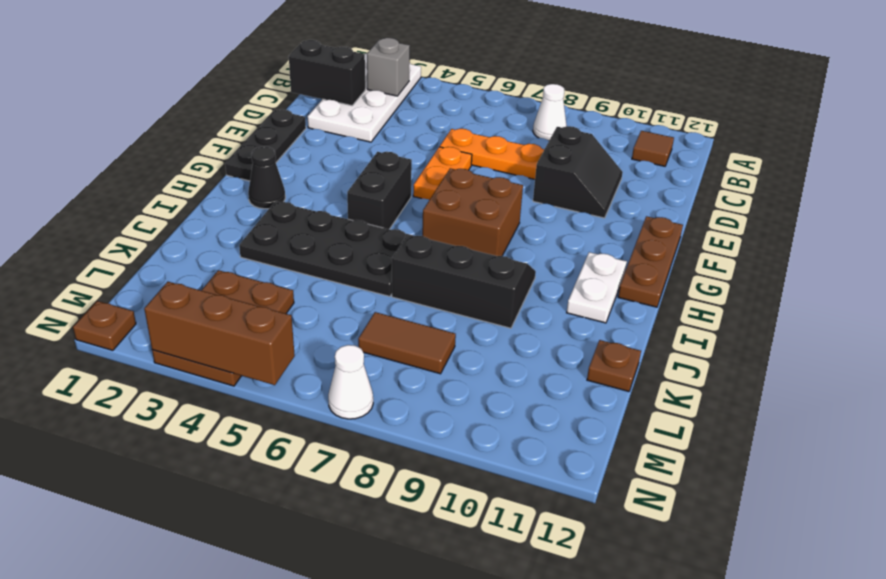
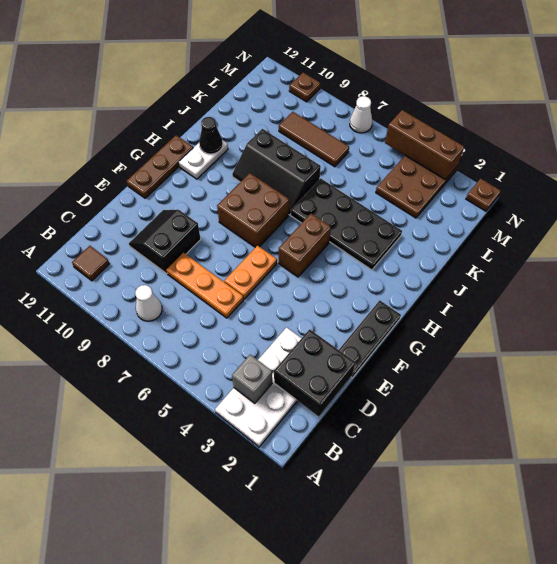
black brick C1:C2 level 2 -> black brick C1:D2 level 2
black brick G5:H5 level 1 -> brown brick G5:H5 level 1
black cone H2 level 1 -> black cone I11 level 2
brown plate K12 level 1 -> brown plate N10 level 1
brown tile L7:L8 level 1 -> brown tile L7:L9 level 1

